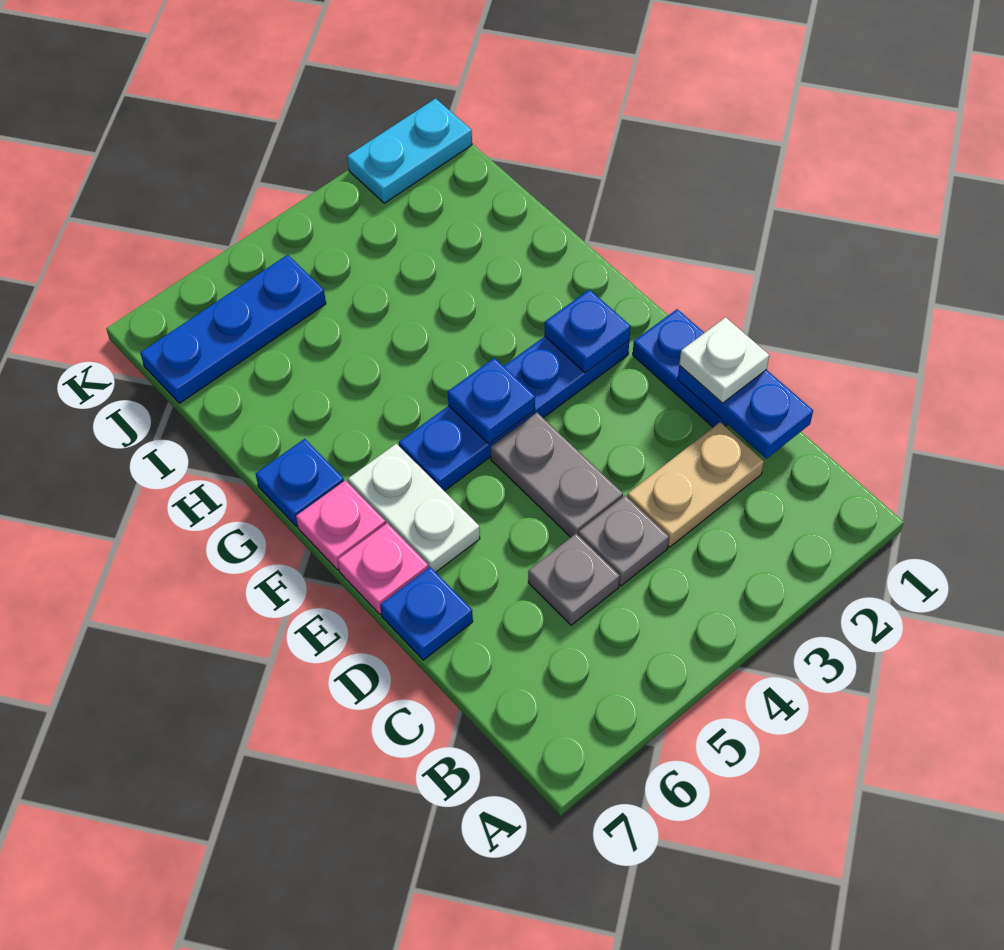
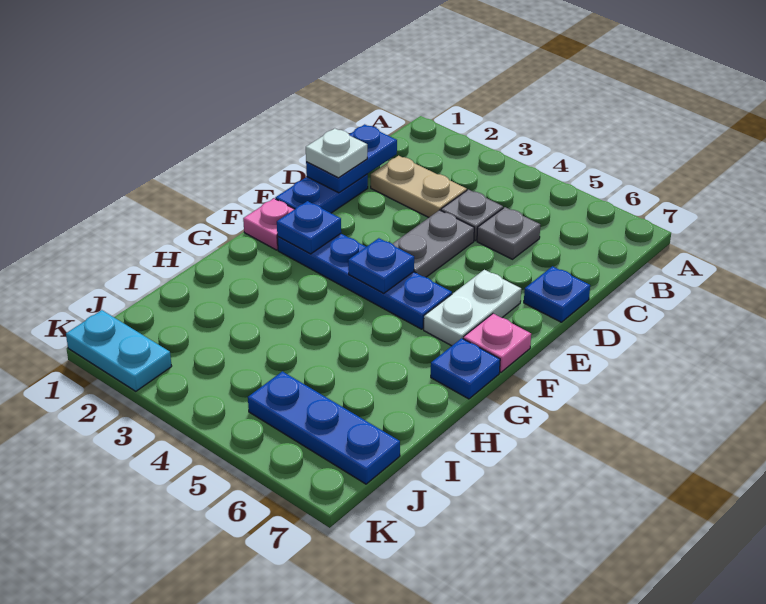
pink plate E7 level 1 -> pink plate F1 level 1

